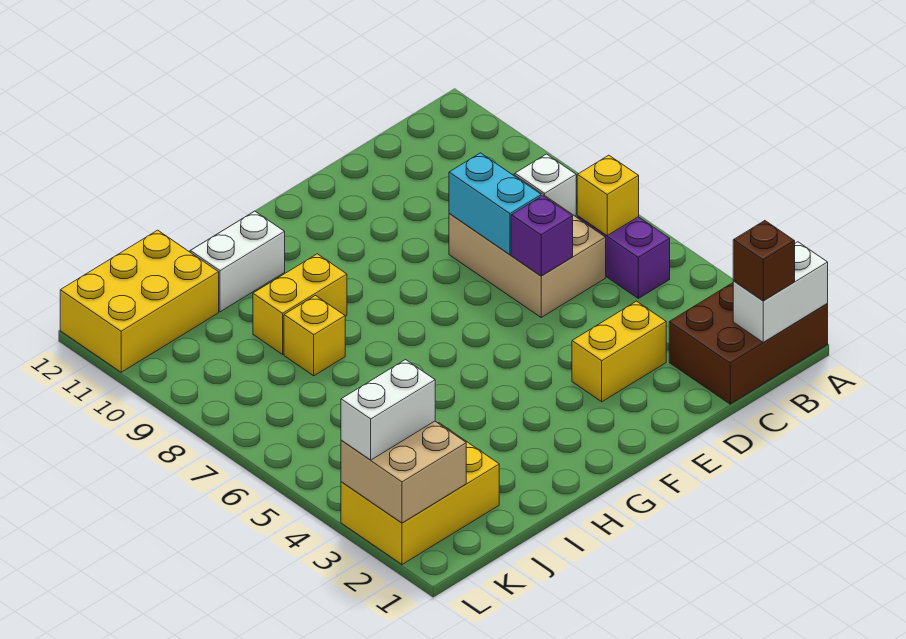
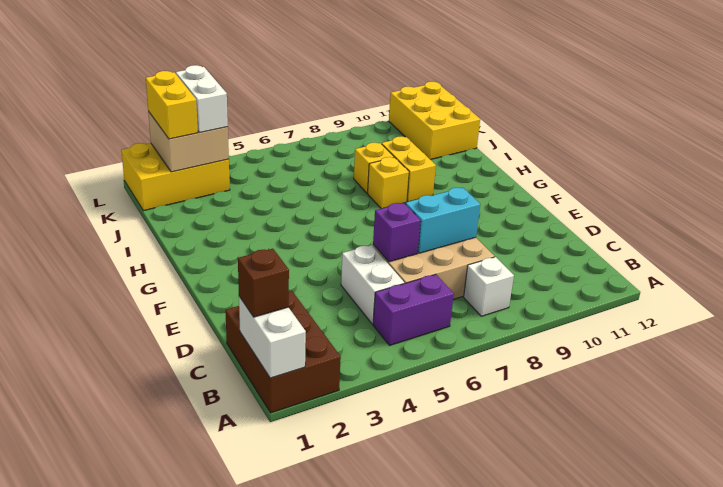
yellow brick B6 level 2 -> yellow brick H8 level 1
yellow brick D3:E3 level 1 -> yellow brick K2:L2 level 3
white brick H11:I11 level 1 -> white brick C5:D5 level 1
yellow brick J2:L3 level 1 -> yellow brick K1:L3 level 1

